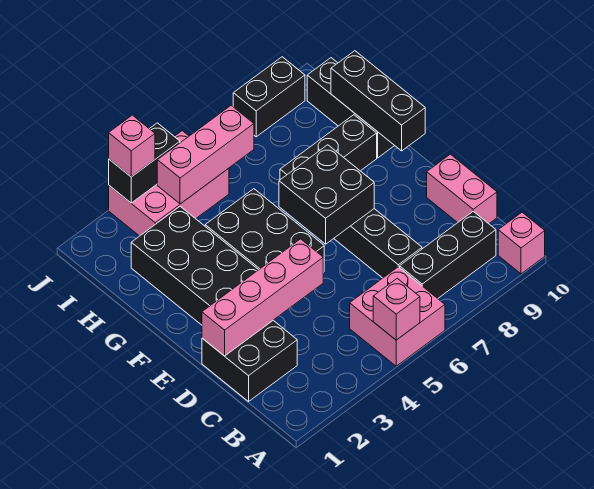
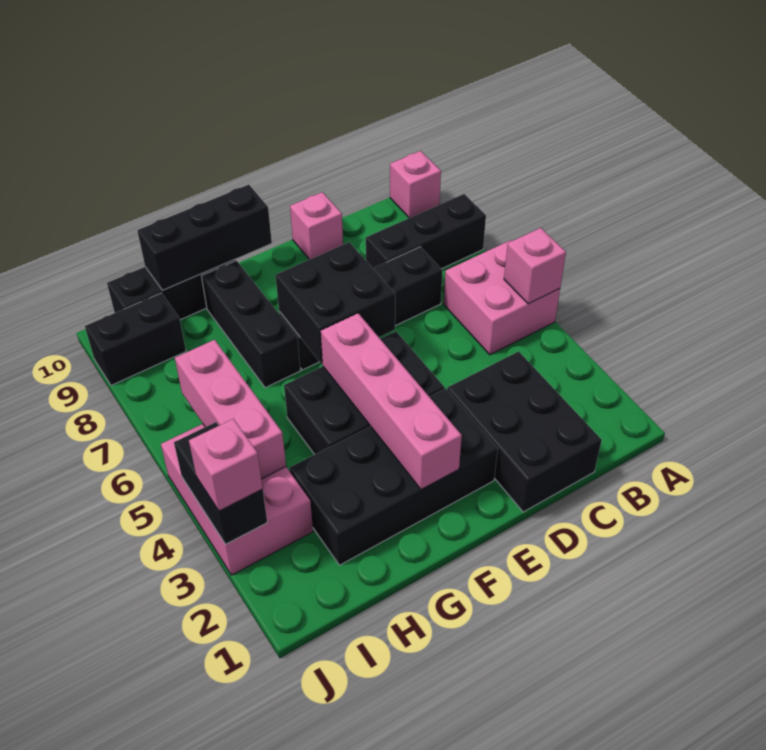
black brick B7:B9 level 1 -> black brick A8:C8 level 1
black brick C1:D2 level 1 -> black brick C1:D3 level 1
pink brick C10:D10 level 1 -> pink brick D10 level 1
pink brick D1:D4 level 2 -> pink brick F2:F5 level 2
black brick J8:J9 level 1 -> black brick I9:J9 level 1

